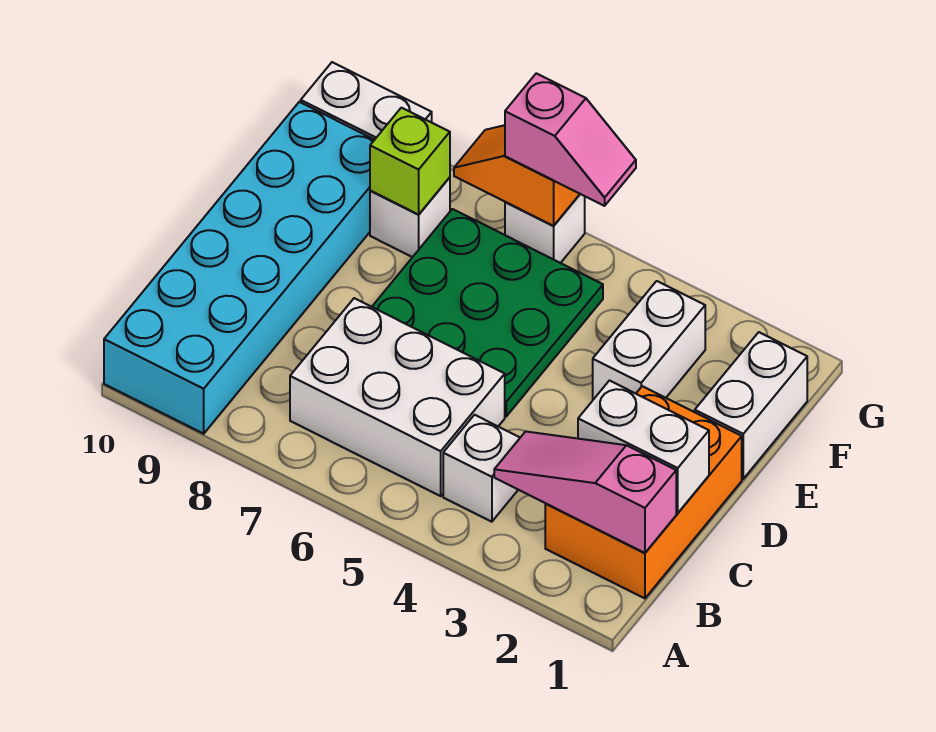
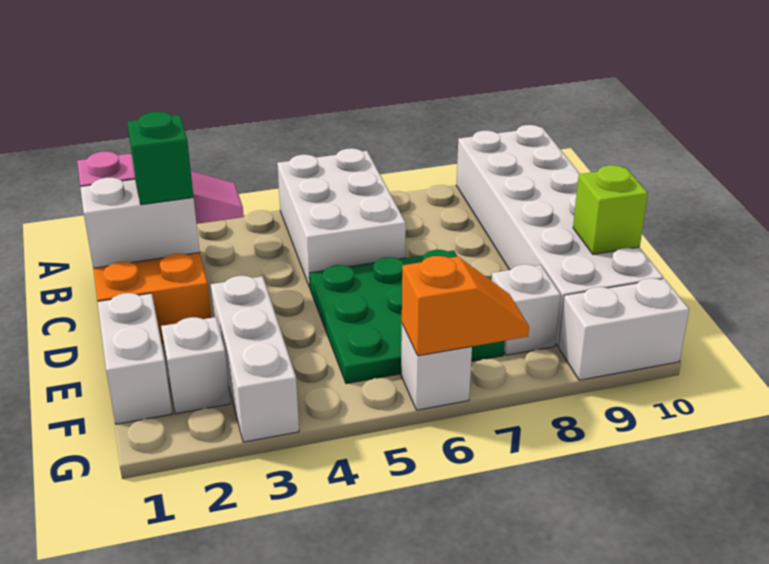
cyan brick A9:F10 level 1 -> white brick A9:F10 level 1
white brick B4 level 1 -> white brick F2 level 1
white brick B5:C7 level 1 -> white brick A5:C6 level 1
none -> green brick C2 level 3
white brick E3:F3 level 1 -> white brick E3:G3 level 1
lime brick F8 level 2 -> lime brick E10 level 2
pink slope G5:G6 level 3 top 6 -> none

